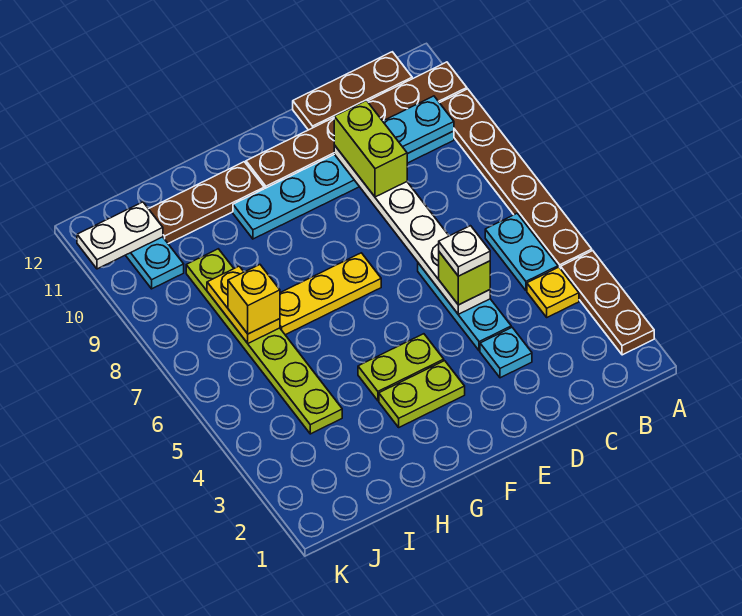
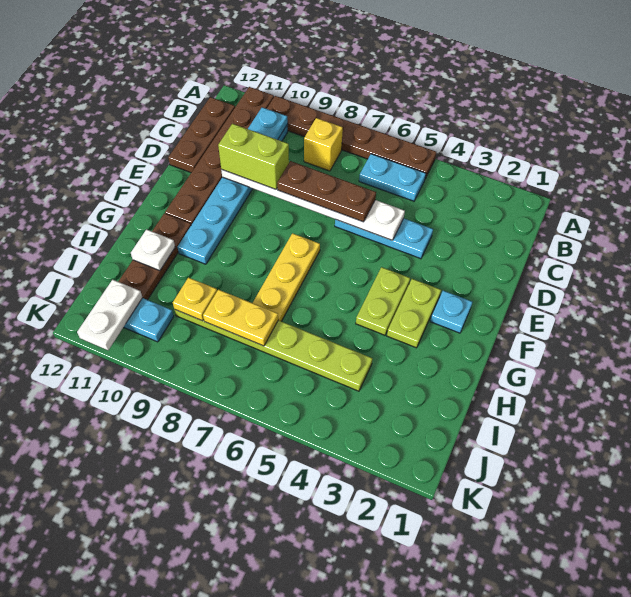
brown plate A2:A4 level 1 -> brown plate D6:D8 level 3
yellow plate B4 level 1 -> yellow plate I9 level 2
cyan plate D3 level 1 -> cyan plate F2 level 1
lime brick D5 level 3 -> none
white plate D5 level 4 -> white plate H11 level 2
yellow brick I7 level 3 -> yellow brick B8 level 1

